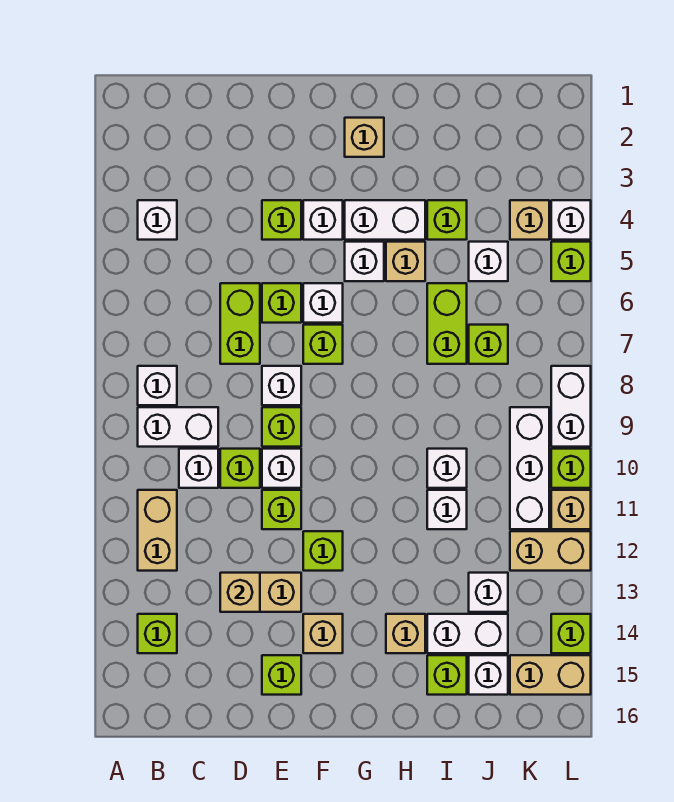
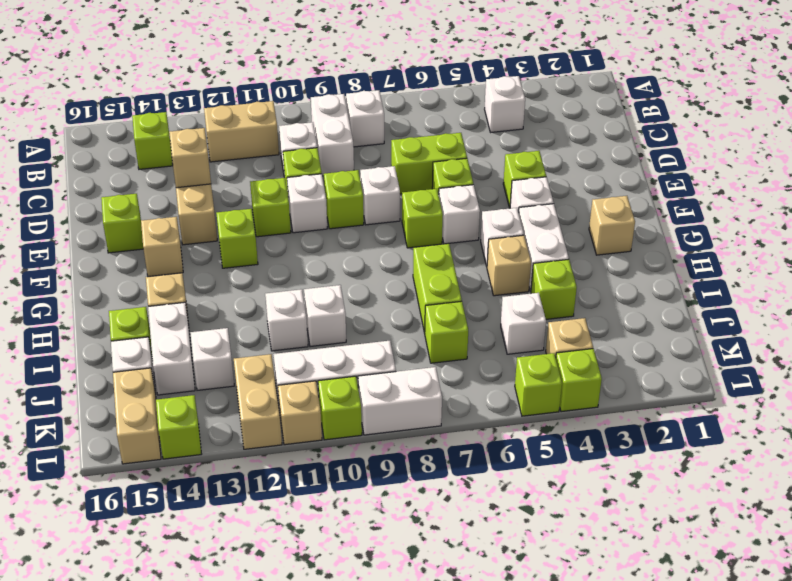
lime brick I6:I7 level 1 -> lime brick H7:I7 level 1
white brick L4 level 1 -> lime brick L4 level 1

